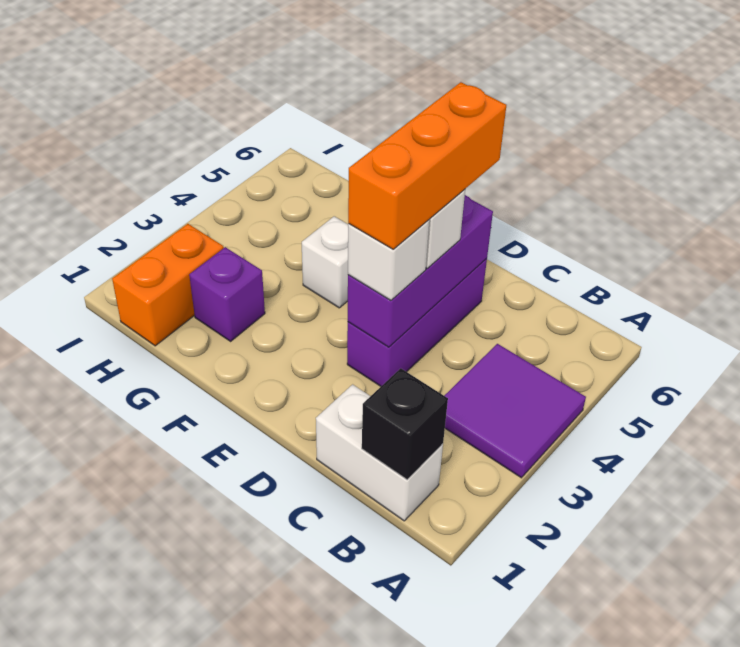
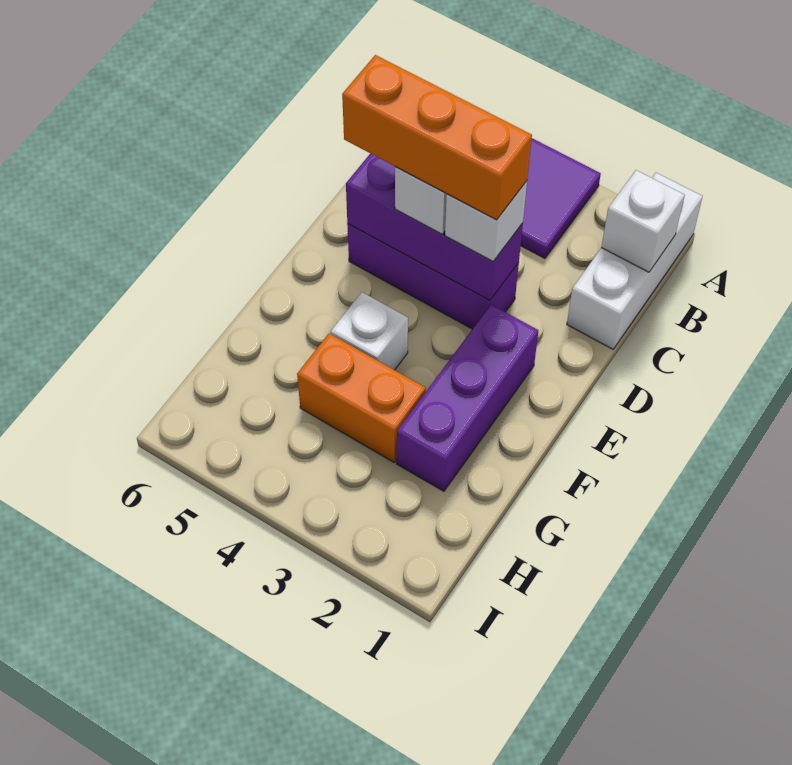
white brick B1:C1 level 1 -> white brick A1:C1 level 1
black brick B1 level 2 -> white brick B1 level 2
purple brick G2 level 1 -> purple brick E2:G2 level 1
orange brick H1:H2 level 1 -> orange brick G3:G4 level 1

